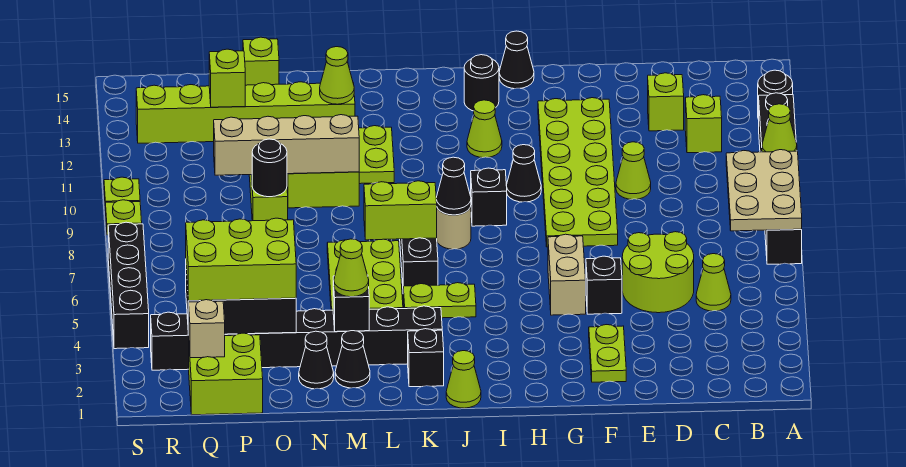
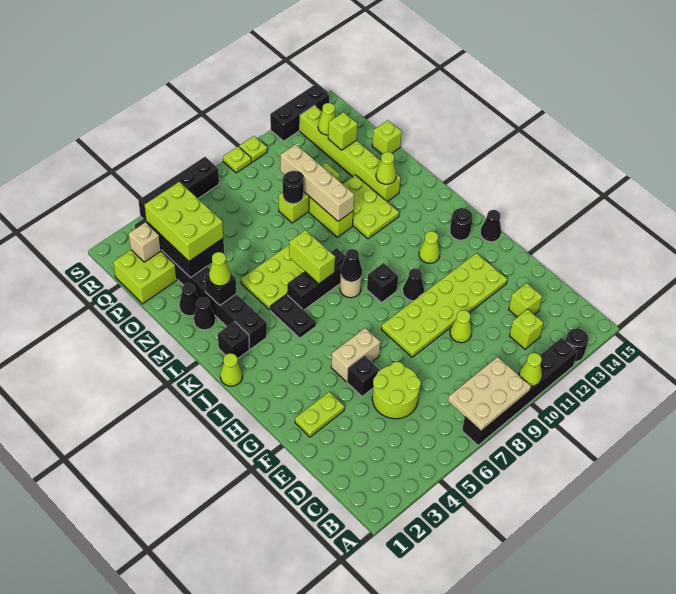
lime cone C5 level 1 -> lime cone Q13 level 2
lime plate J5:K5 level 1 -> black plate J5:K5 level 1
none -> black brick S12:S14 level 1

